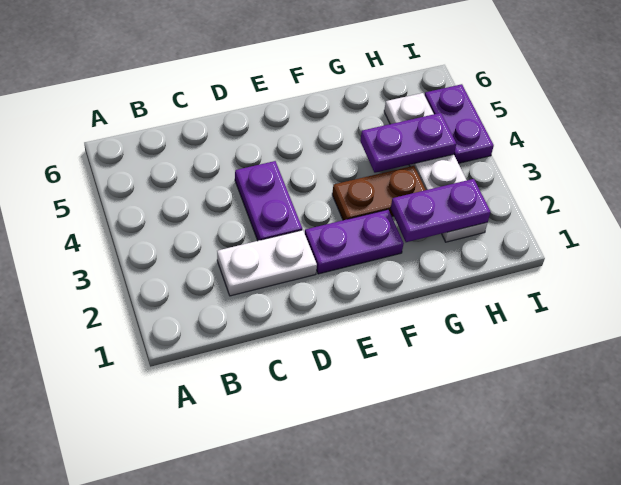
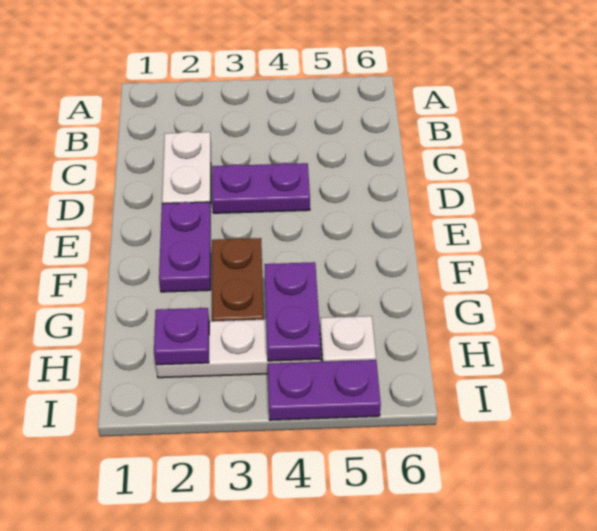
purple plate G2:H2 level 2 -> purple plate H2 level 2

